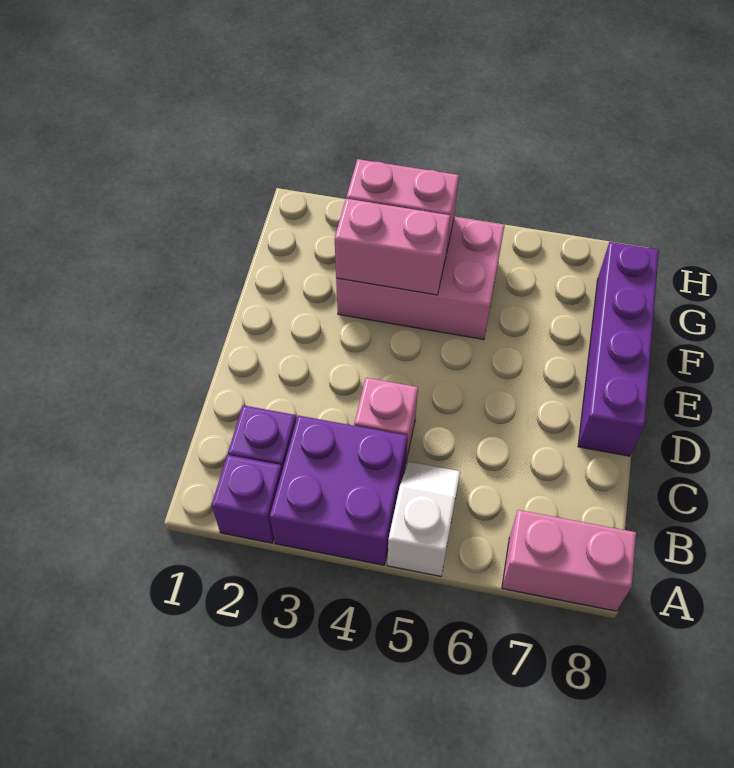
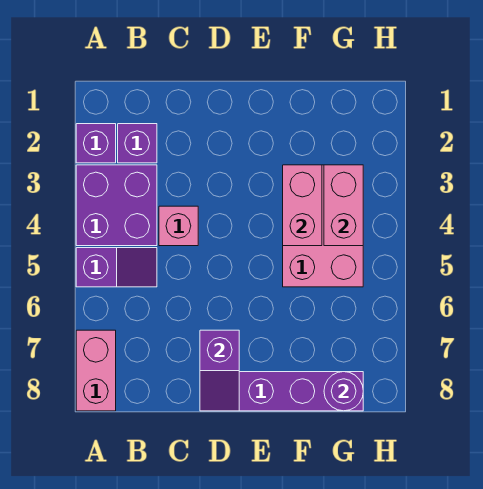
white slope A5:B5 level 1 top A -> purple slope A5:B5 level 1 top A
none -> purple slope D7:D8 level 2 top 7
none -> purple round brick G8 level 2

